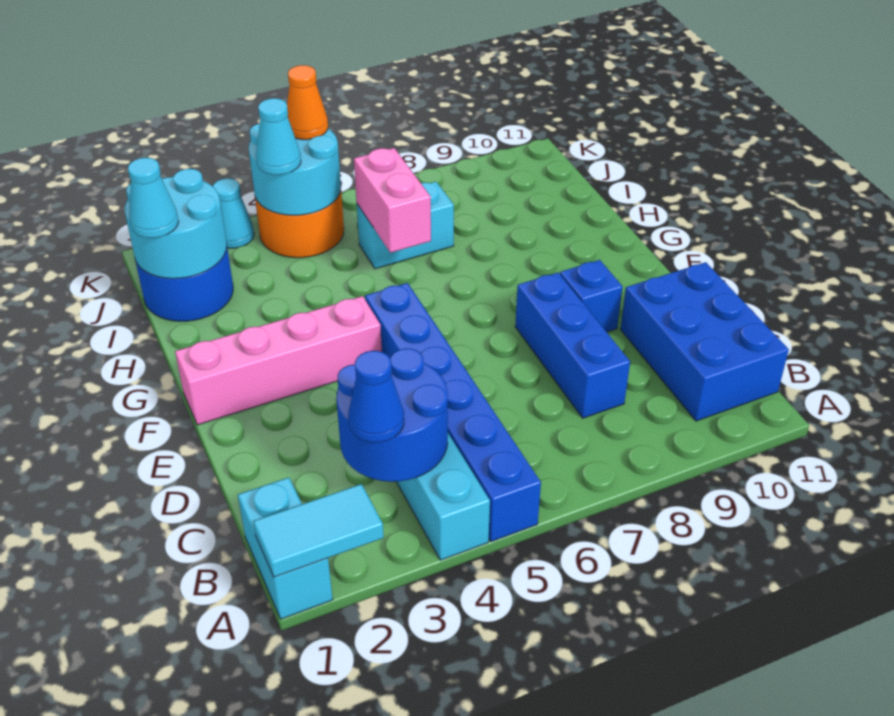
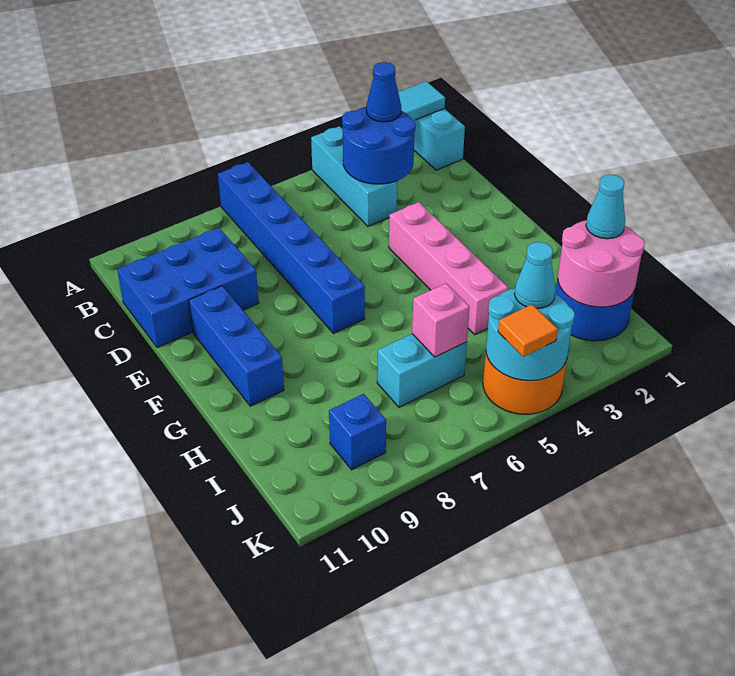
blue brick A5:F5 level 1 -> blue brick A7:F7 level 1
blue brick B10:D11 level 1 -> blue brick C9:D11 level 1
blue brick C8:E8 level 1 -> blue brick E10:G10 level 1
blue brick E9 level 1 -> blue brick J9 level 1
pink brick F1:F4 level 1 -> pink brick E4:H4 level 1
pink brick H6:I6 level 2 -> pink brick I6 level 2
cyan round brick I1:J2 level 2 -> pink round brick I1:J2 level 2
cyan cone K3 level 1 -> none
orange cone K5 level 3 -> orange tile K5 level 3

